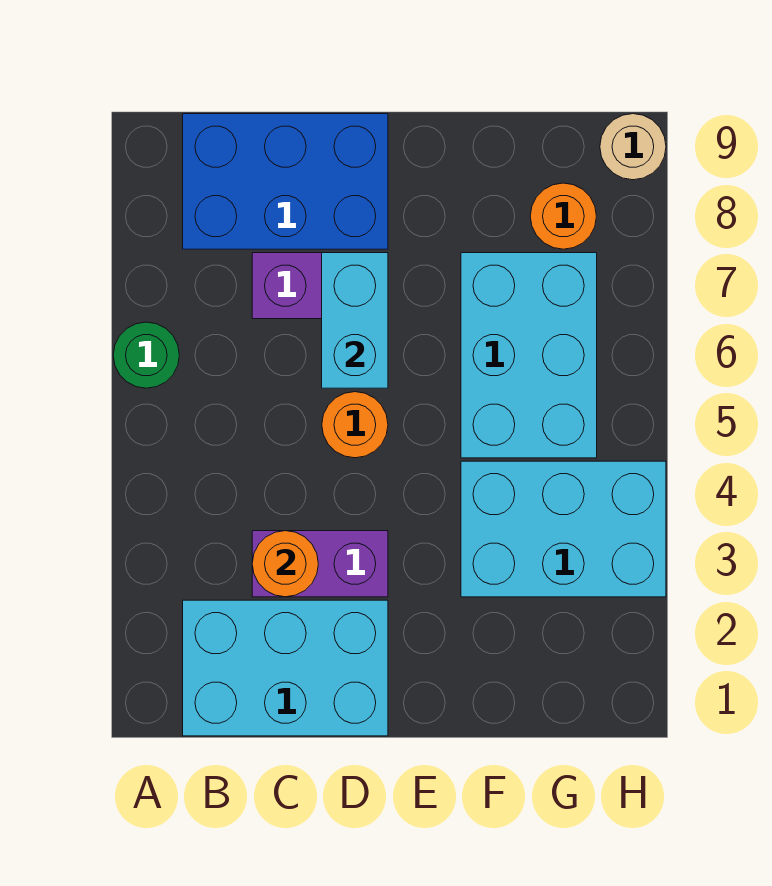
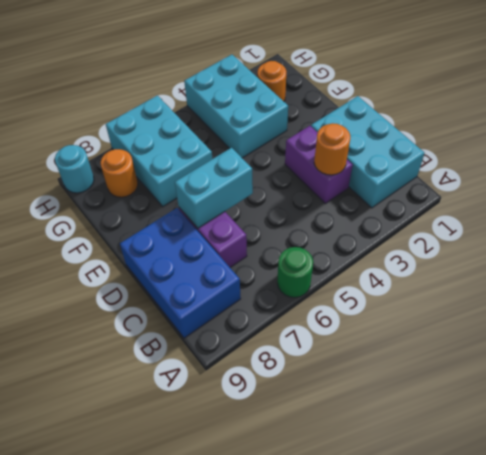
orange round brick D5 level 1 -> orange round brick G2 level 1
cyan brick F5:G7 level 1 -> cyan brick F6:H7 level 1
tan round brick H9 level 1 -> cyan round brick H9 level 1

